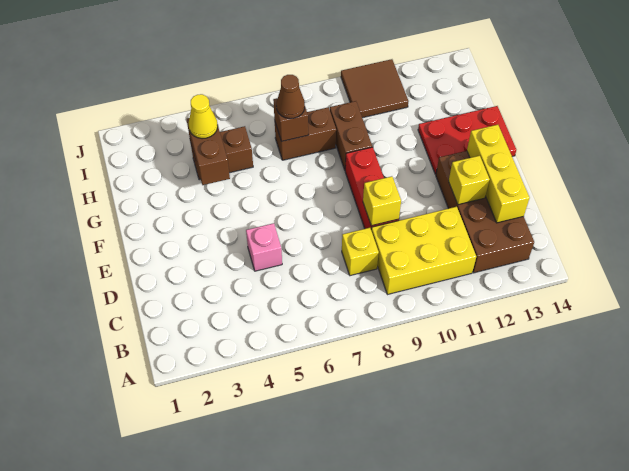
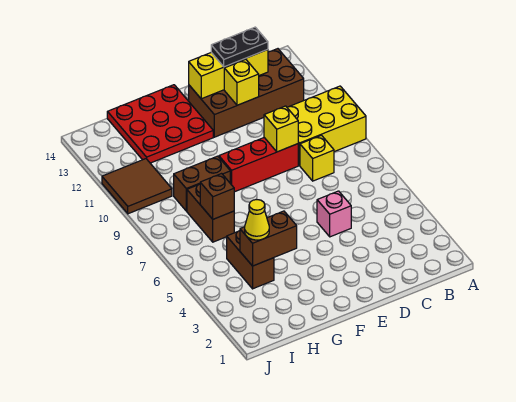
yellow brick B9:C11 level 1 -> yellow brick A9:C10 level 1
none -> black plate C13:D13 level 3
red plate F12:G14 level 1 -> red plate F12:H14 level 1
brown cone H7 level 3 -> none

